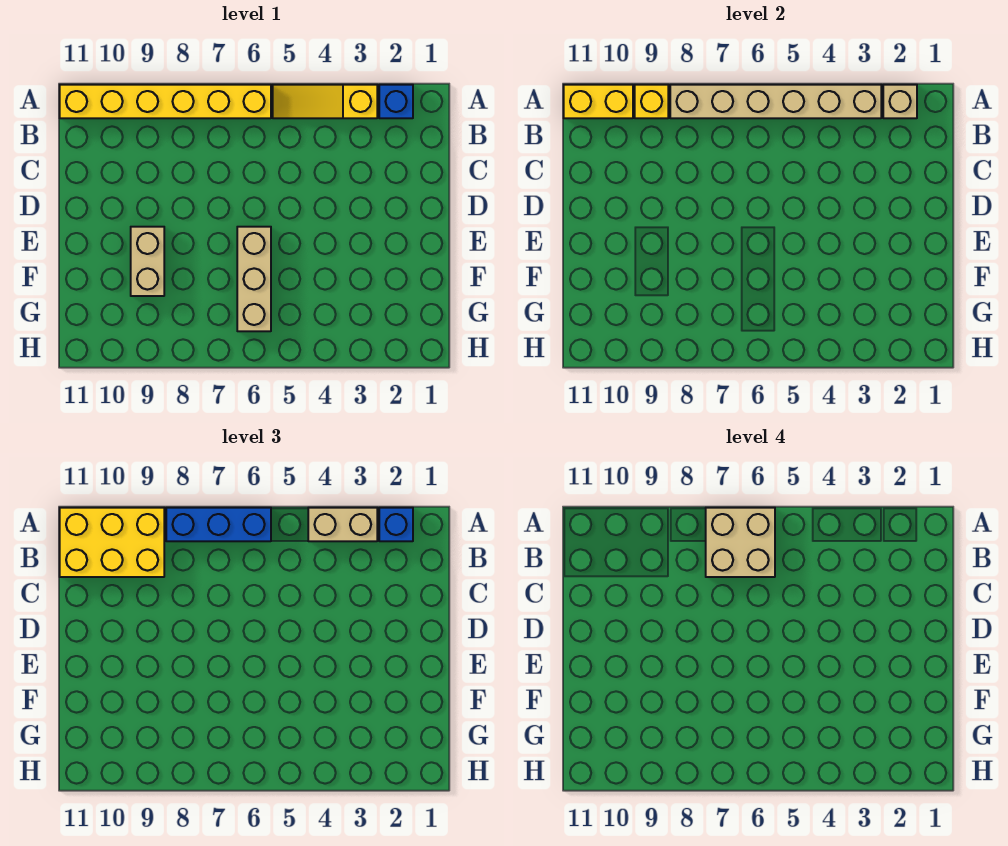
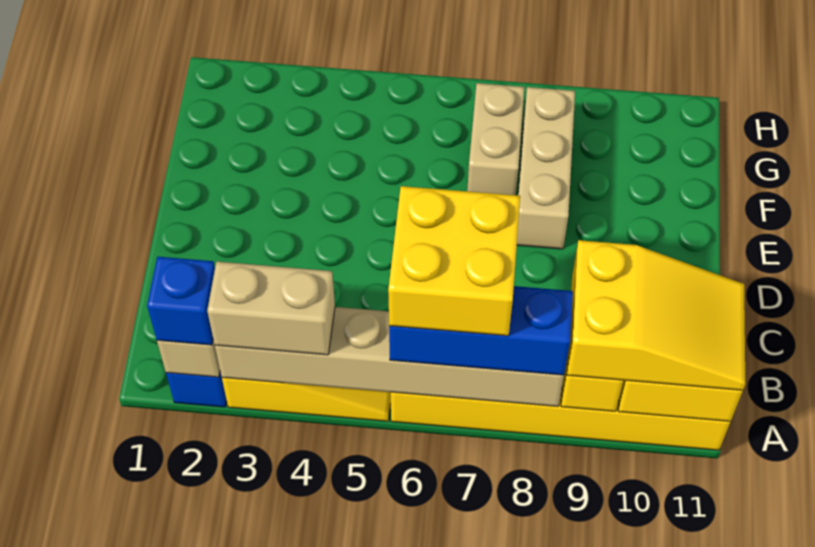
tan brick A6:B7 level 4 -> yellow brick A6:B7 level 4
yellow brick A9:B11 level 3 -> yellow slope A9:B11 level 3 top 9
tan brick E6:G6 level 1 -> tan brick E8:G8 level 1
tan brick E9:F9 level 1 -> tan brick F7:G7 level 1

